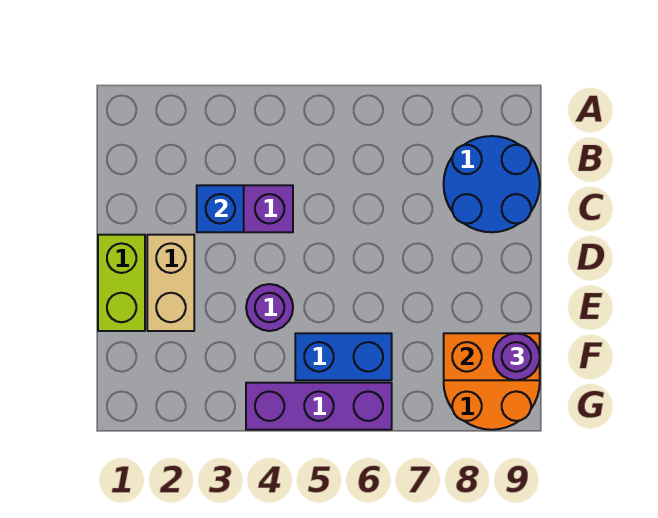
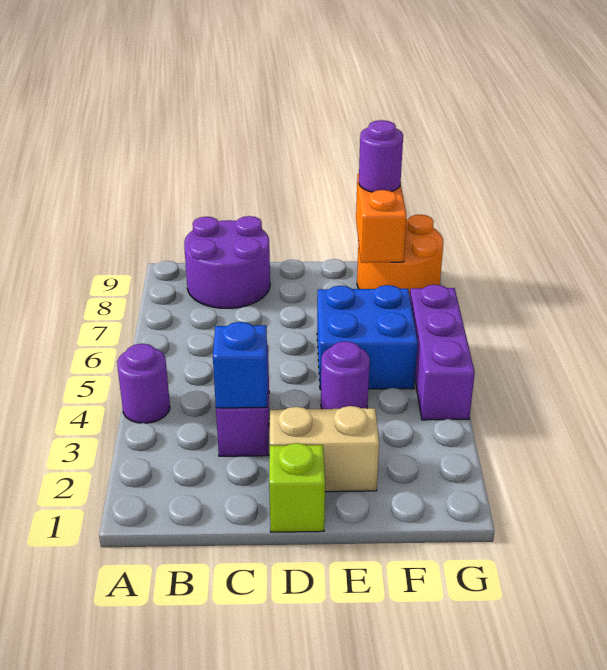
none -> purple round brick A4 level 1
blue round brick B8:C9 level 1 -> purple round brick B8:C9 level 1
lime brick D1:E1 level 1 -> lime brick D1 level 1
blue brick F5:F6 level 1 -> blue brick E5:F6 level 1

